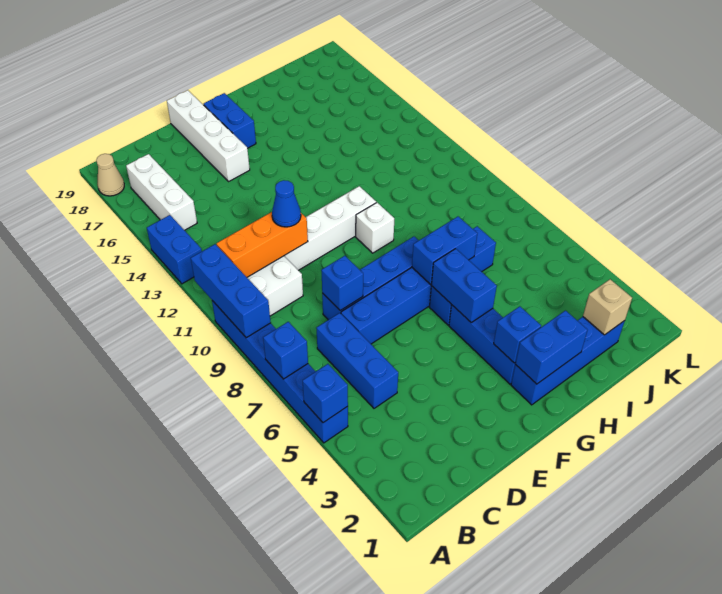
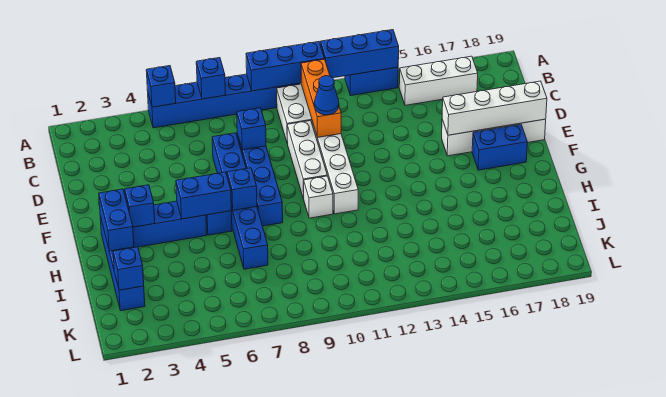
tan cone A18 level 1 -> none
blue brick C5:C7 level 1 -> blue brick A12:A14 level 2
none -> white brick D10:F10 level 1
none -> white brick E16:E19 level 2
blue brick G7:H7 level 2 -> blue brick G7 level 2
tan brick J2 level 2 -> blue brick J2 level 2

